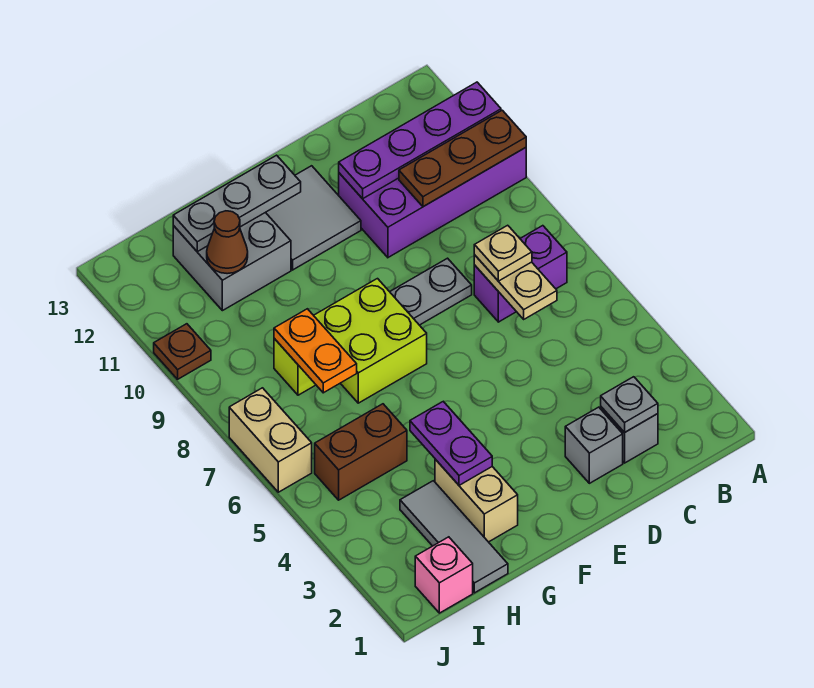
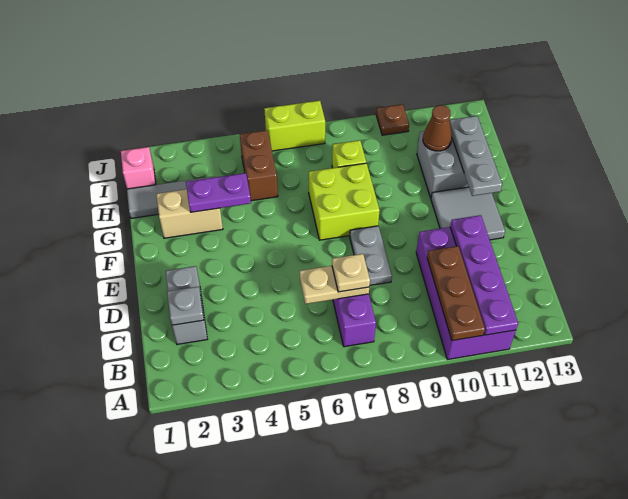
orange plate H7:H8 level 2 -> none
tan brick J6:J7 level 1 -> lime brick J6:J7 level 1

